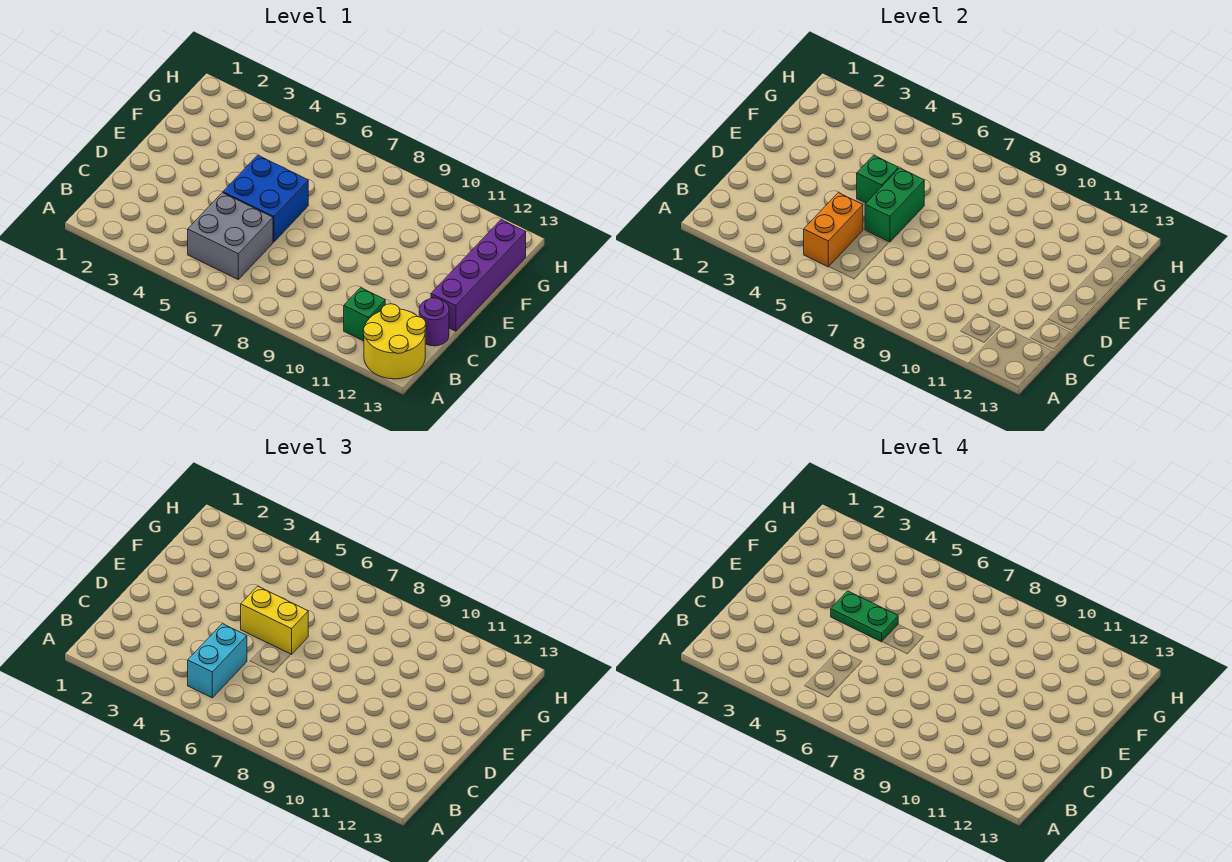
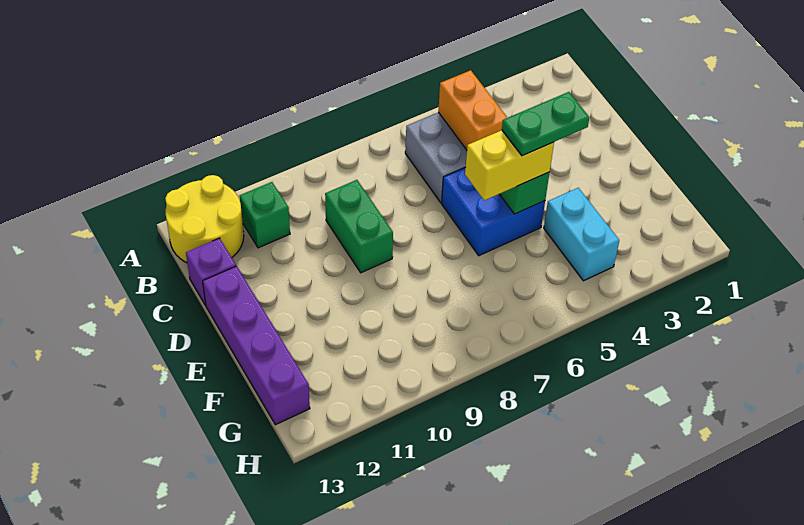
cyan brick B5:C5 level 3 -> cyan brick F4:G4 level 1
purple round brick C13 level 1 -> purple brick C13 level 1
green brick D6:E6 level 2 -> green brick C9:D9 level 1

